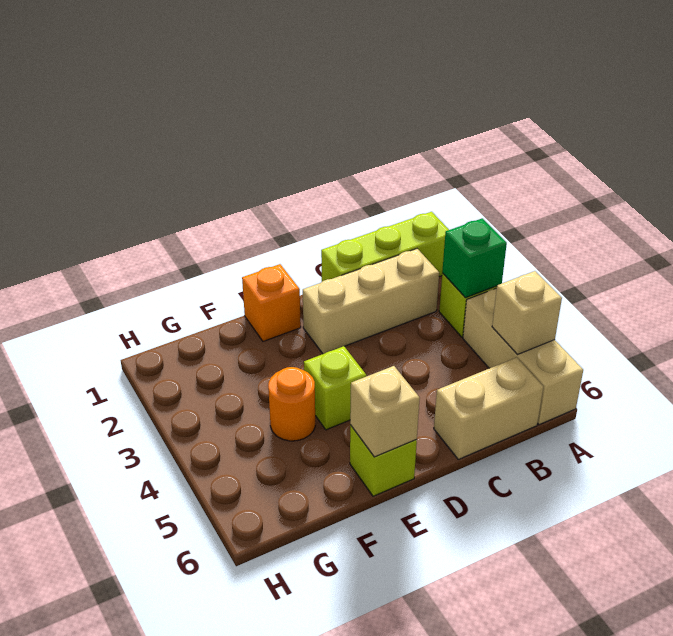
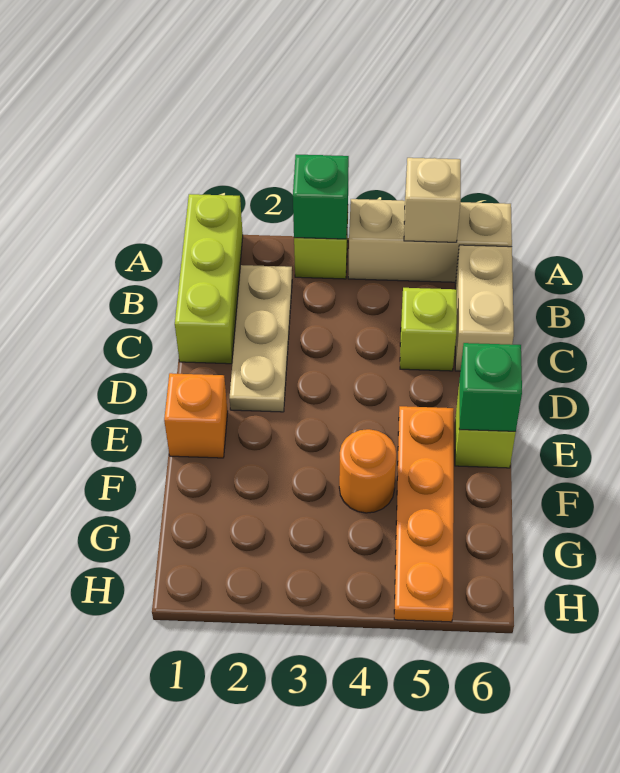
tan brick B2:D2 level 1 -> tan plate B2:D2 level 1
lime brick E4 level 1 -> lime brick C5 level 1
none -> orange plate E5:H5 level 1
tan brick E6 level 2 -> green brick E6 level 2

